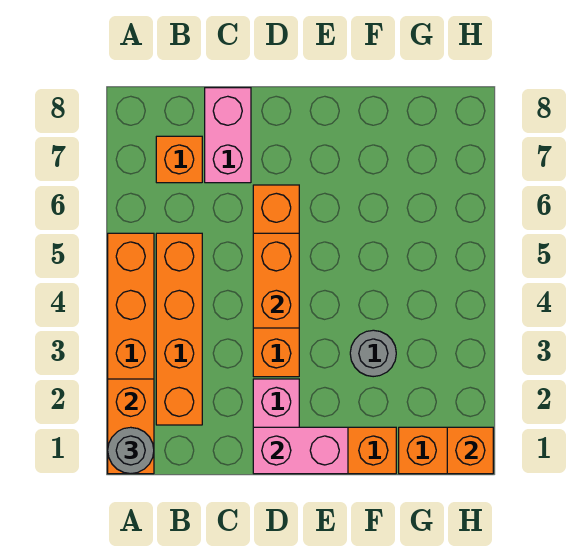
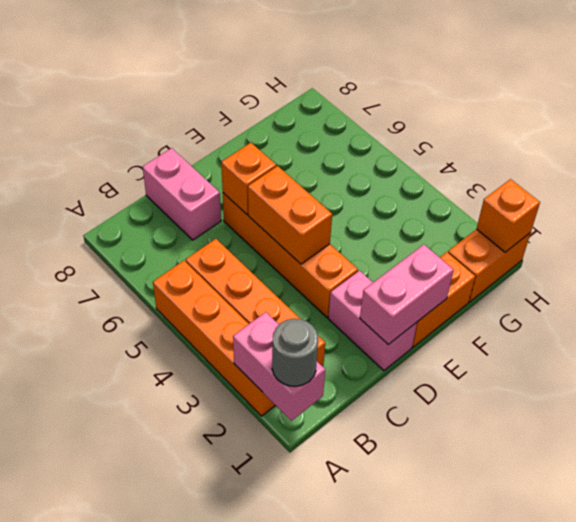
orange brick A1:A2 level 2 -> pink brick A1:A2 level 2
orange brick B7 level 1 -> orange brick D6 level 2
grey round brick F3 level 1 -> none

